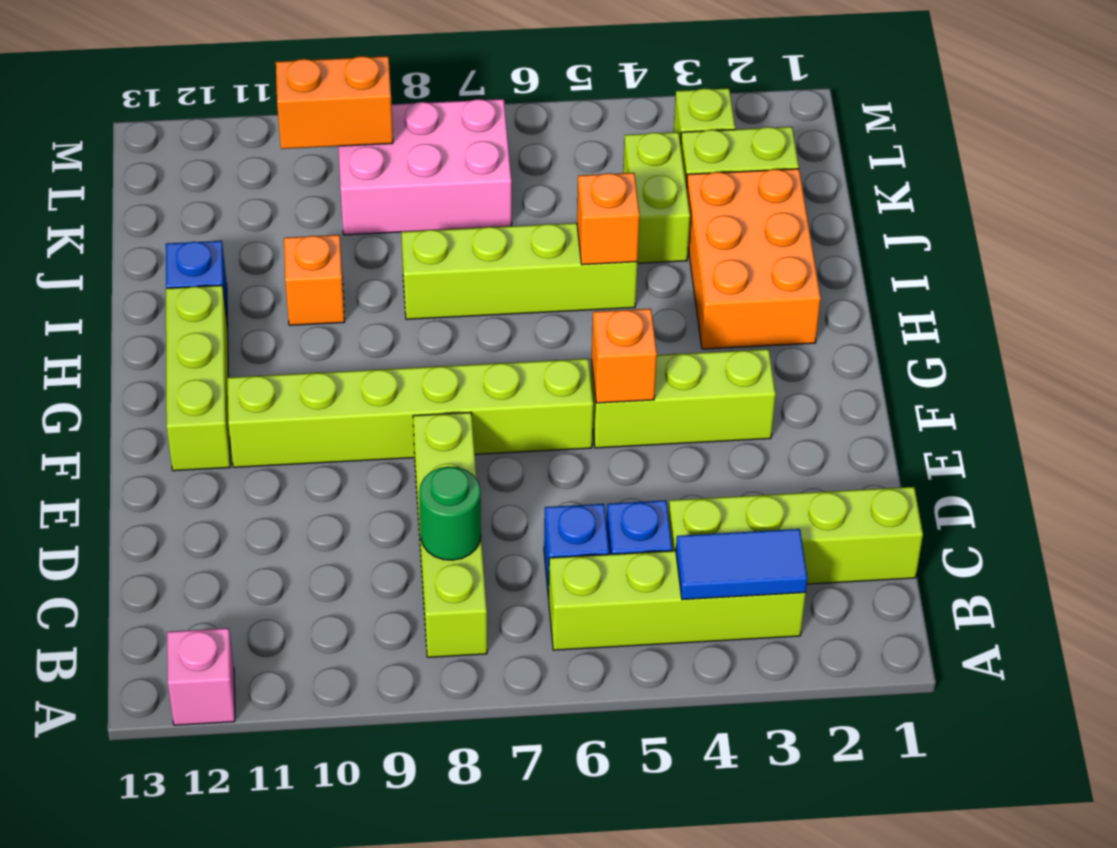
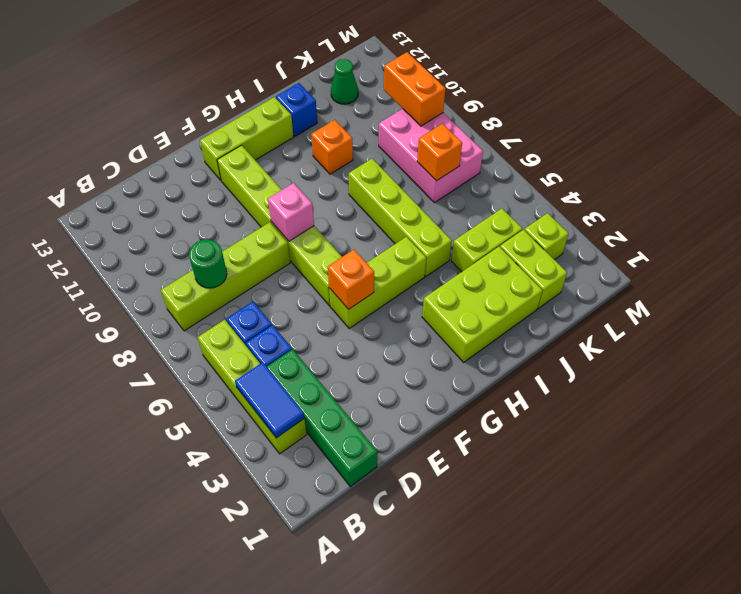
pink brick A12 level 1 -> pink brick F8 level 2
lime brick C1:C4 level 1 -> green brick C1:C4 level 1
lime brick F3:F5 level 1 -> lime brick F5:H5 level 1
orange brick H2:J3 level 1 -> lime brick H2:J3 level 1
orange brick I5 level 2 -> orange brick K7 level 2
none -> green cone K12 level 1

